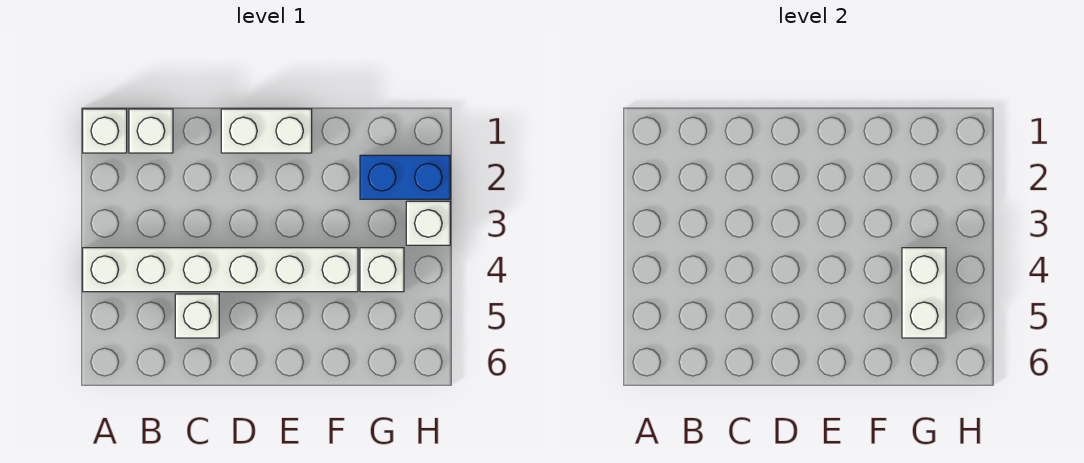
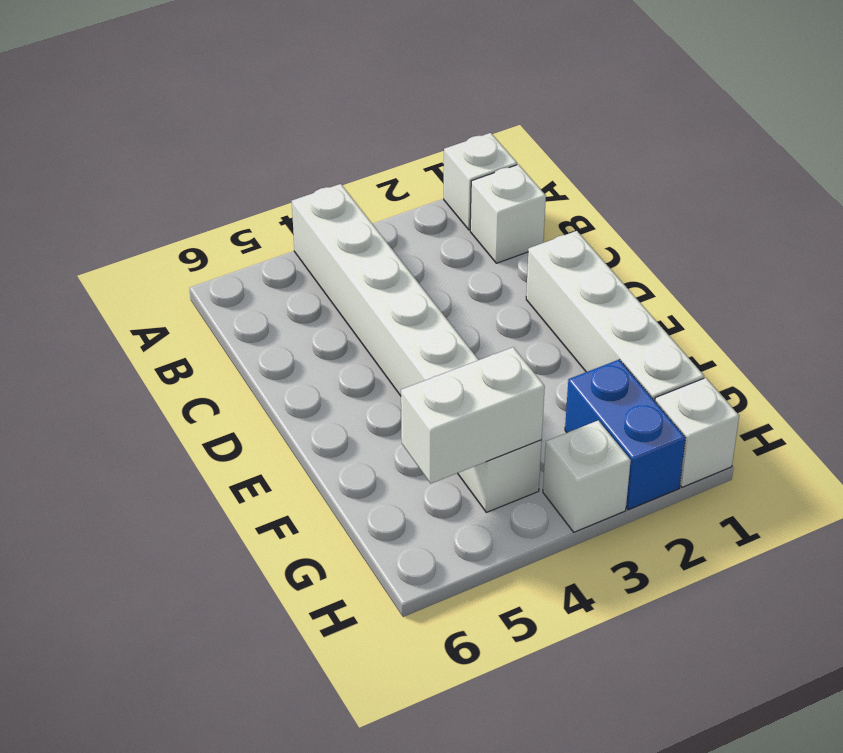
white brick C5 level 1 -> white brick H1 level 1
white brick D1:E1 level 1 -> white brick D1:G1 level 1

